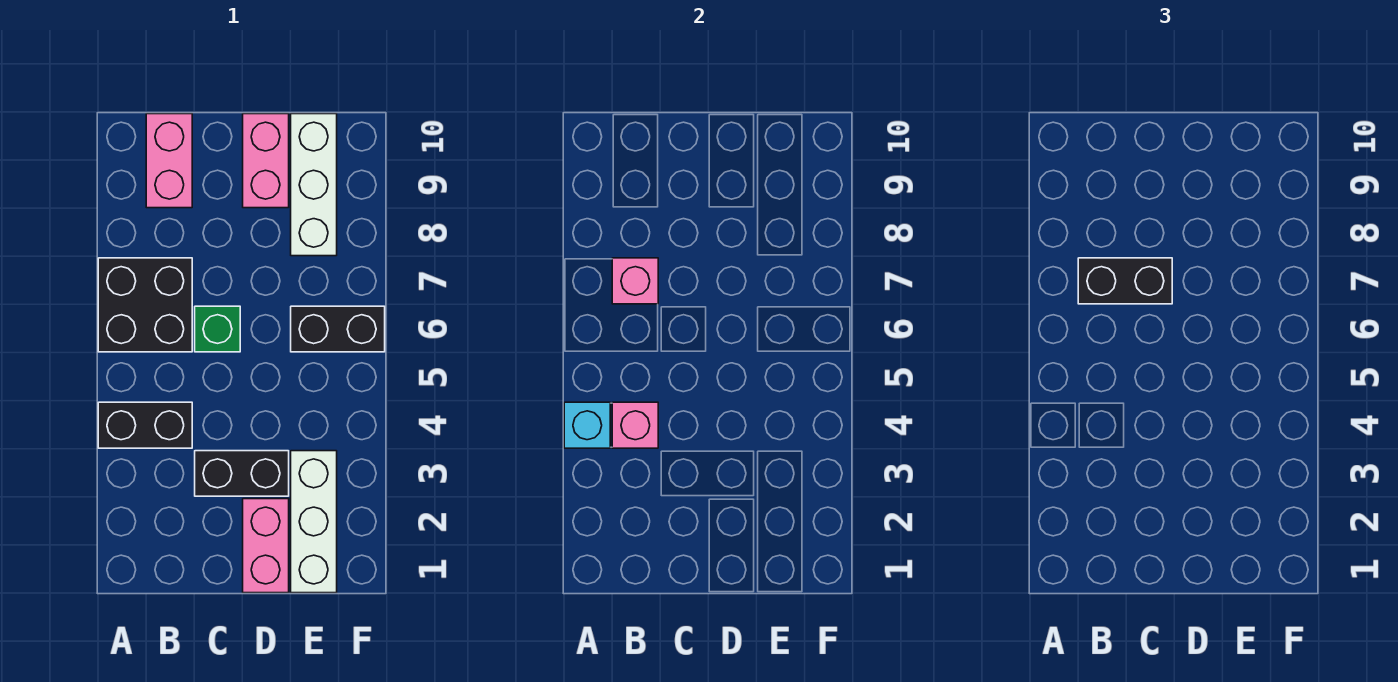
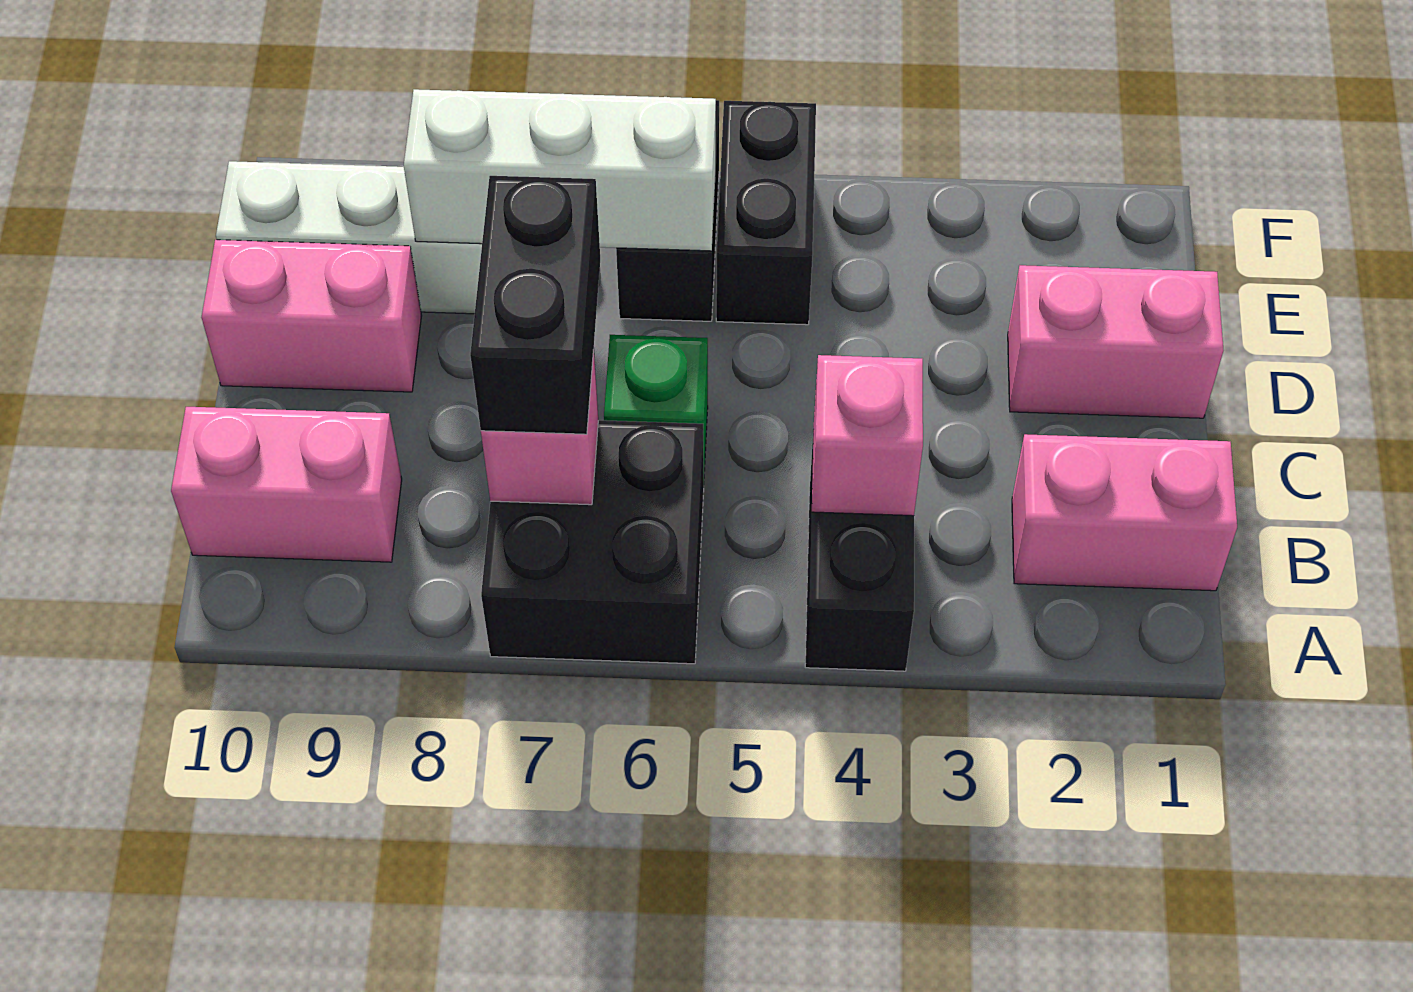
cyan brick A4 level 2 -> none
none -> pink brick B1:B2 level 1
black brick C3:D3 level 1 -> black brick E5:F5 level 1
white brick E1:E3 level 1 -> white brick E6:E8 level 2

